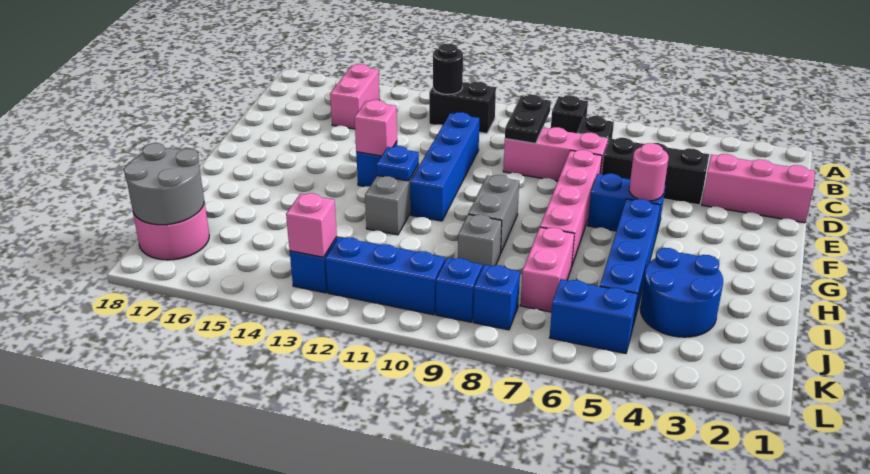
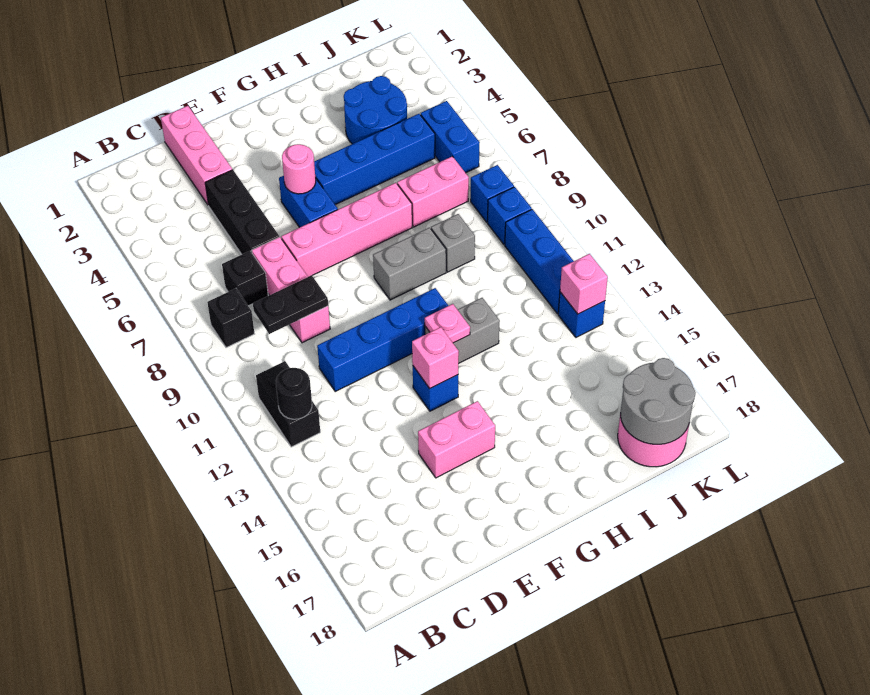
pink brick B15:C15 level 1 -> pink brick E15:F15 level 1
blue plate G12 level 2 -> pink plate G12 level 2

